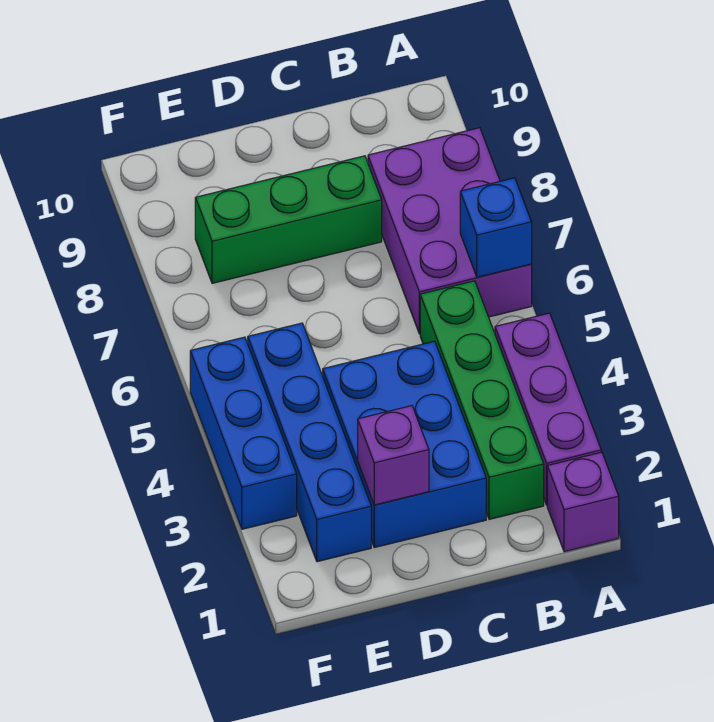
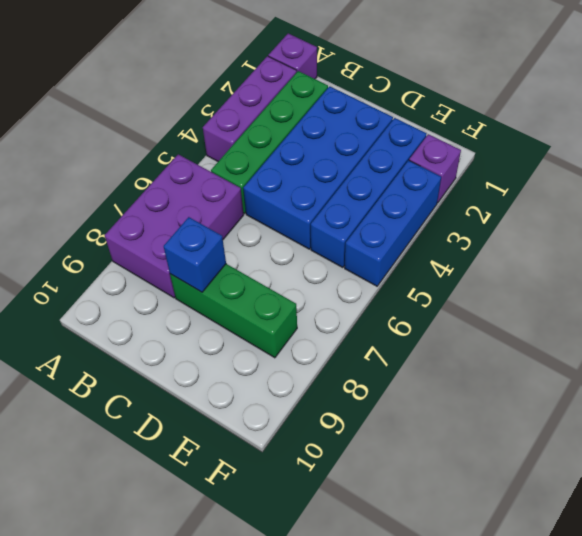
blue brick A6 level 2 -> blue brick C8 level 2
blue brick C2:D4 level 1 -> blue brick C2:D5 level 1
purple brick D2 level 2 -> purple brick F2 level 1

